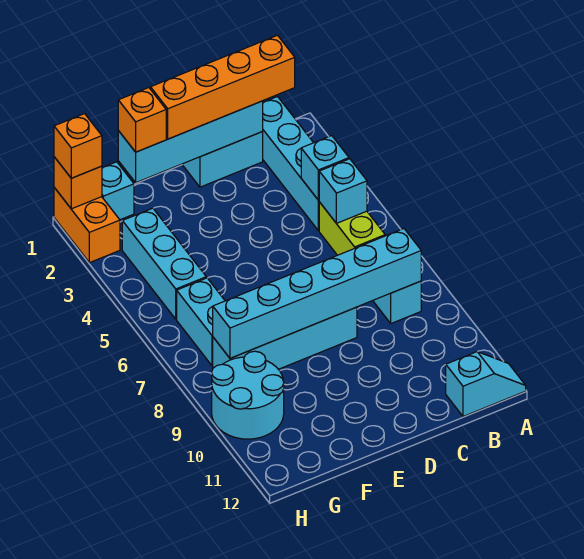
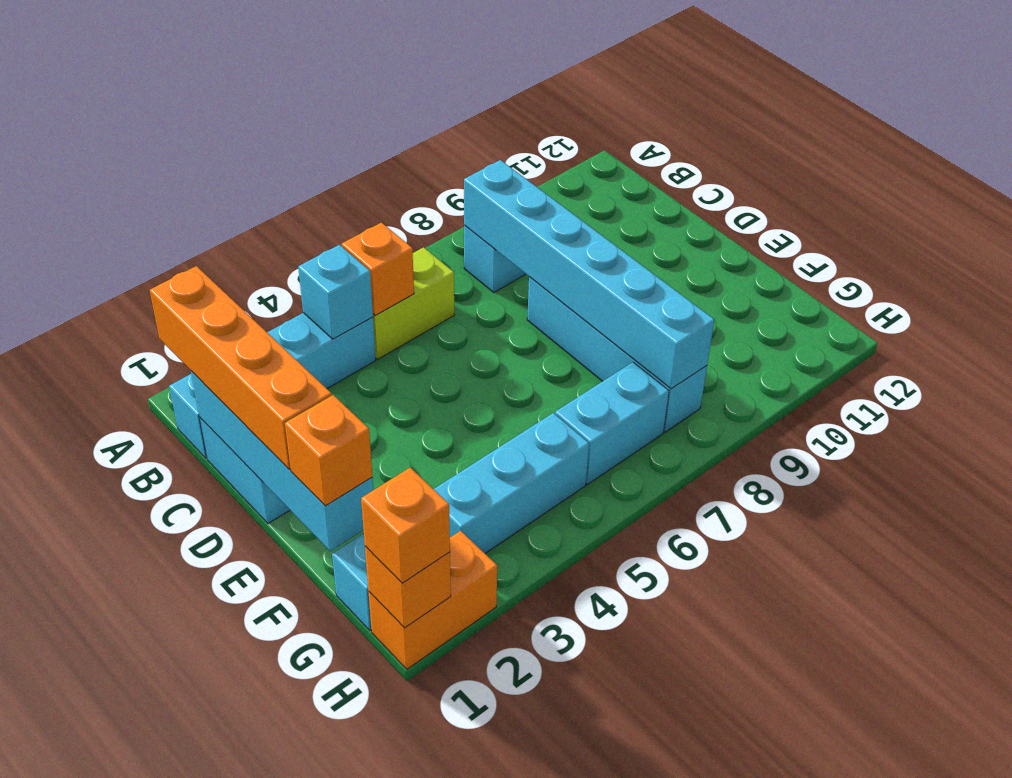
cyan slope A12:B12 level 1 top B -> none
cyan brick B5 level 2 -> orange brick B5 level 2
cyan round brick G9:H10 level 1 -> none

